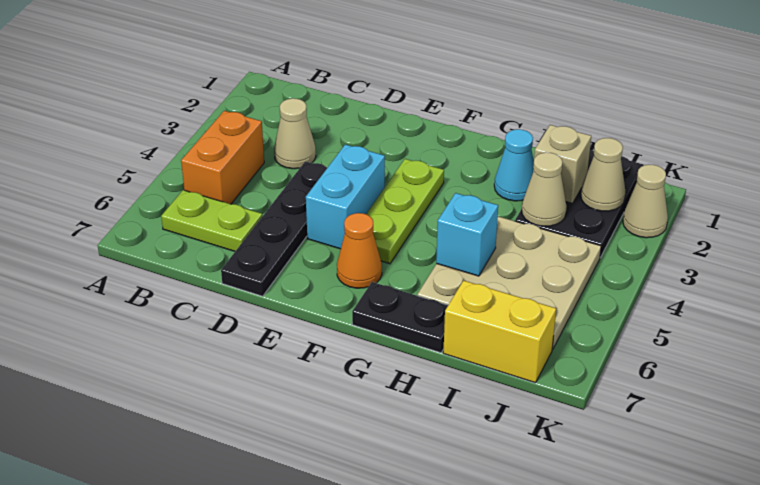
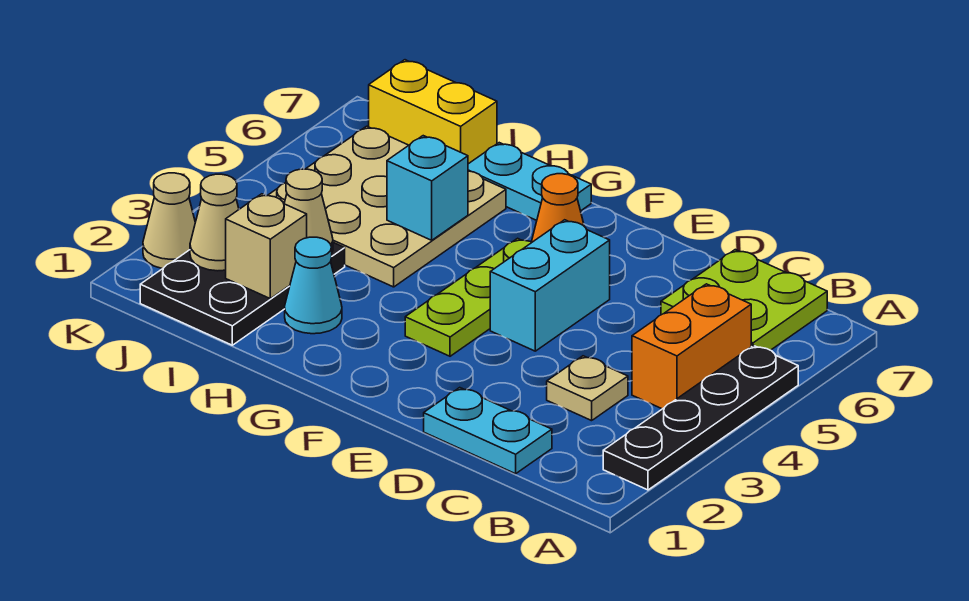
lime plate B6:C6 level 1 -> lime plate B6:C7 level 1
none -> cyan plate C1:D1 level 1
tan cone C3 level 1 -> tan plate C3 level 1
black plate D4:D7 level 1 -> black plate A2:A5 level 1
black plate G7:H7 level 1 -> cyan plate G7:H7 level 1

